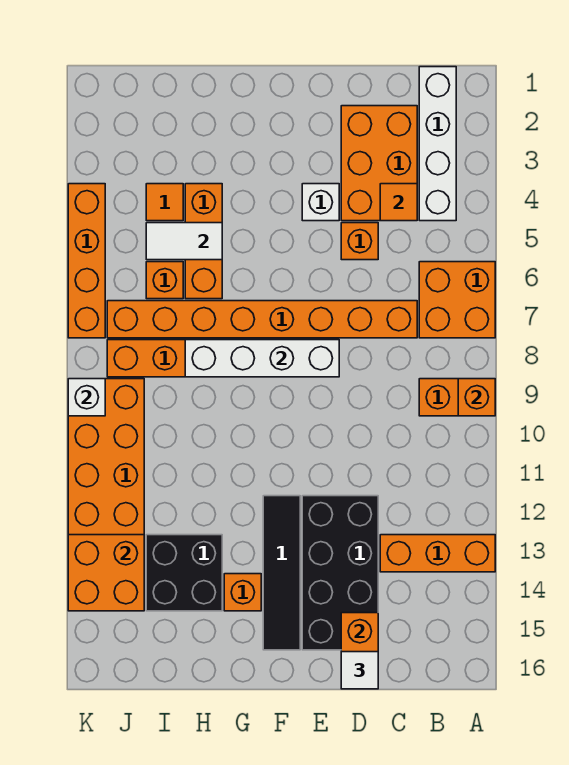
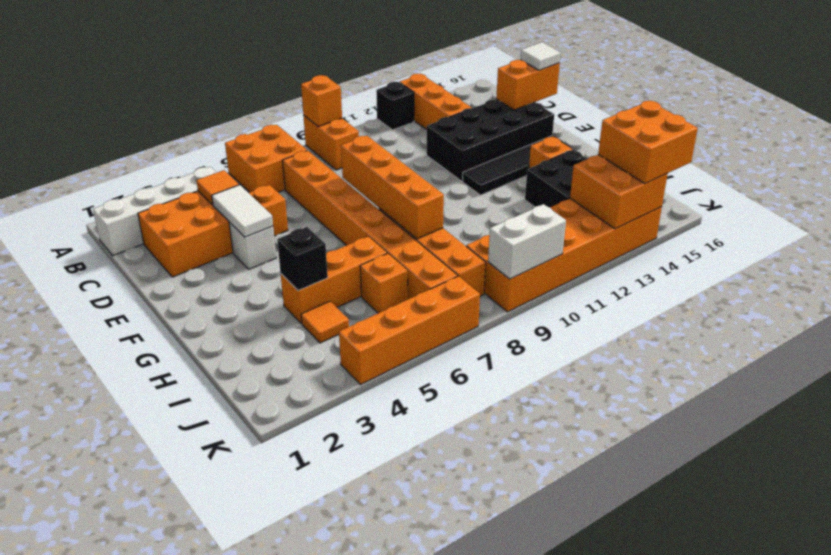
none -> black brick A12 level 1
white brick E8:H8 level 2 -> orange brick E8:H8 level 2
none -> black brick H4 level 2
white tile H5:I5 level 2 -> white tile D4:E4 level 2
none -> orange brick J14:K15 level 3
white brick K9 level 2 -> white brick K9:K10 level 2

